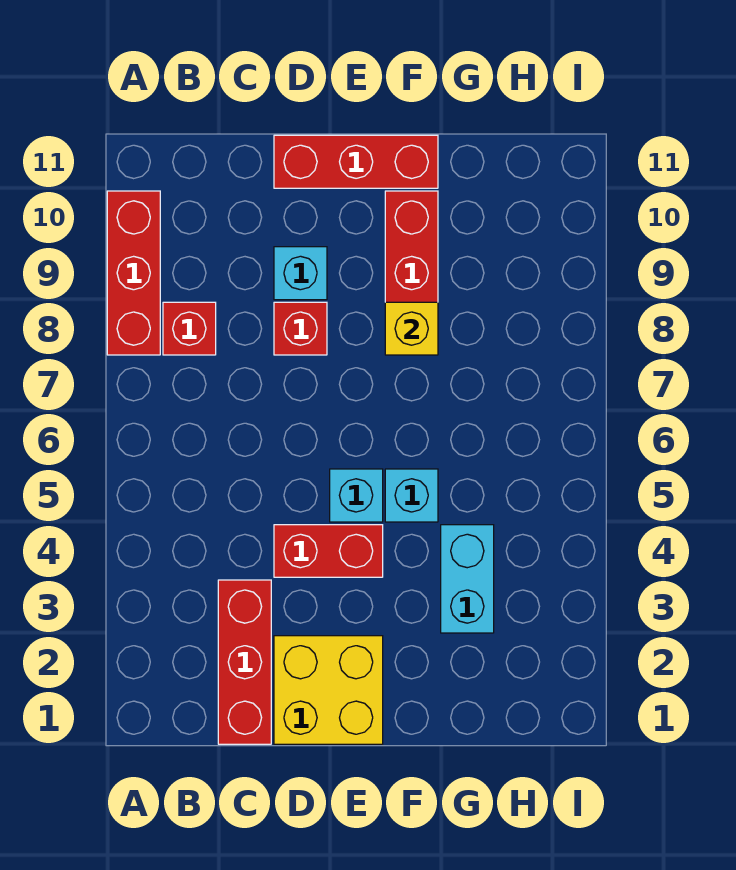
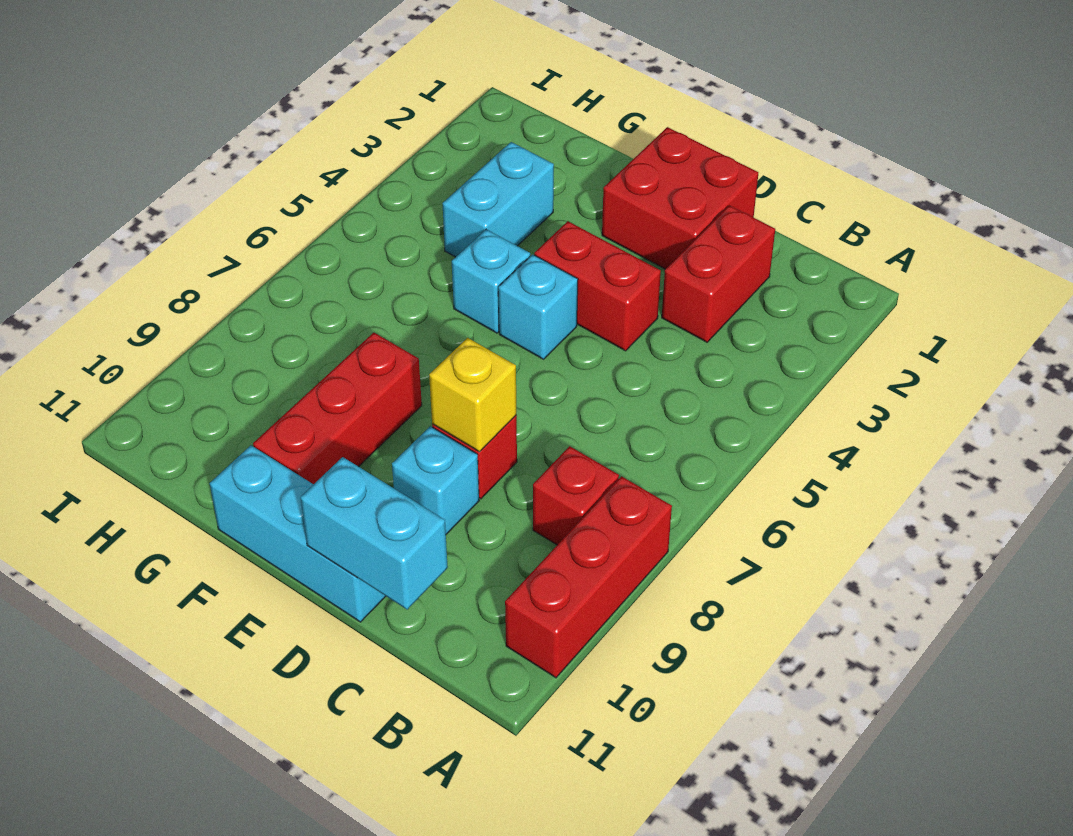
red brick C1:C3 level 1 -> red brick C2:C3 level 1
none -> cyan brick C11:D11 level 2
yellow brick D1:E2 level 1 -> red brick D1:E2 level 1
red brick D11:F11 level 1 -> cyan brick D11:F11 level 1
yellow brick F8 level 2 -> yellow brick D8 level 2

